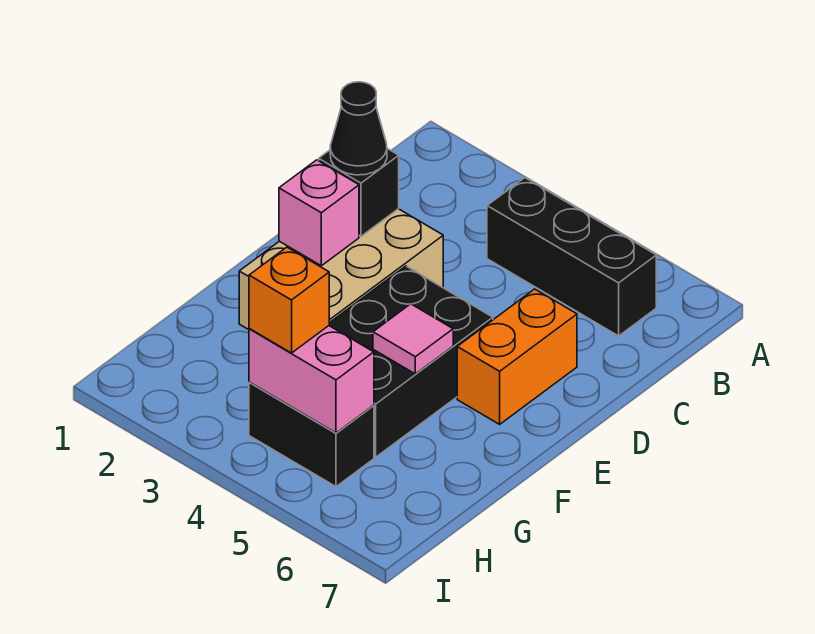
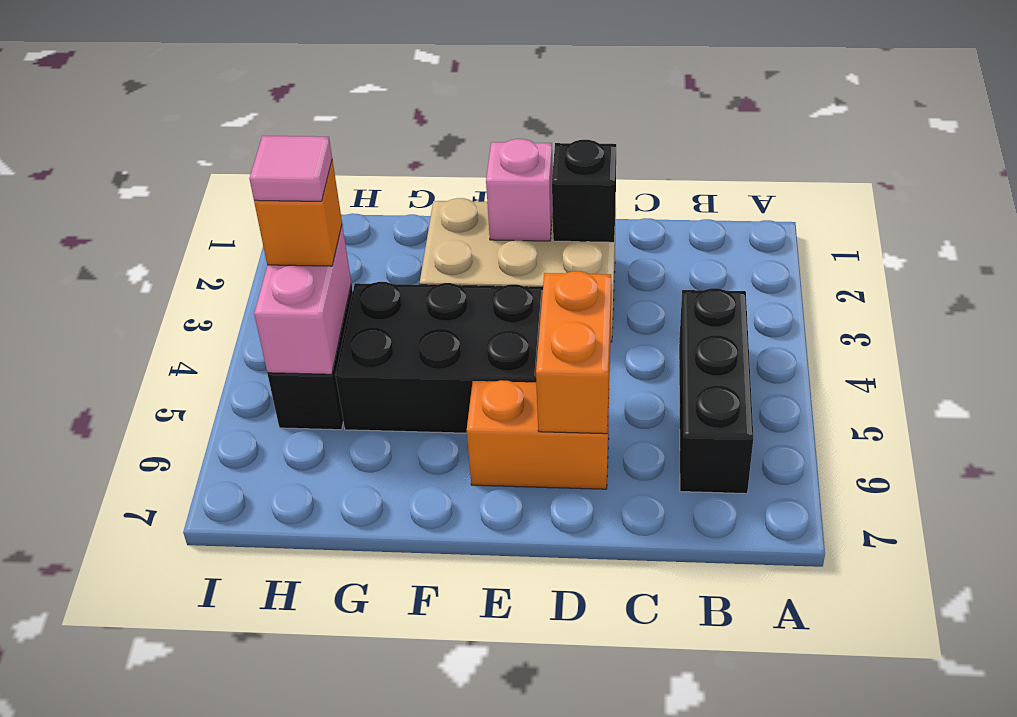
black cone D2 level 3 -> none
none -> orange brick D5:D6 level 2
pink tile F5 level 2 -> pink tile H4 level 4

